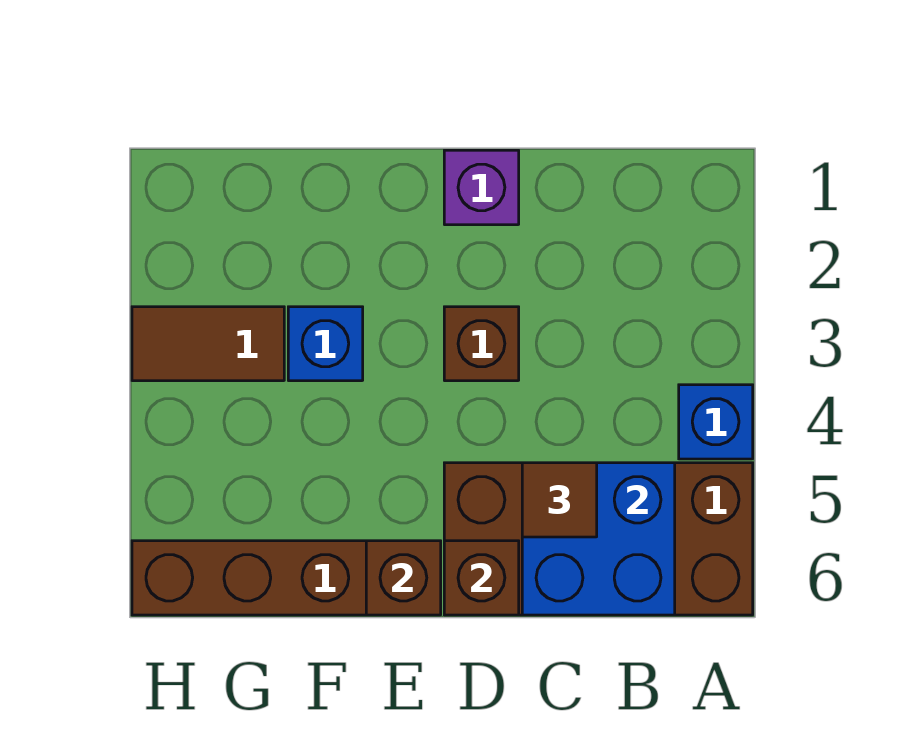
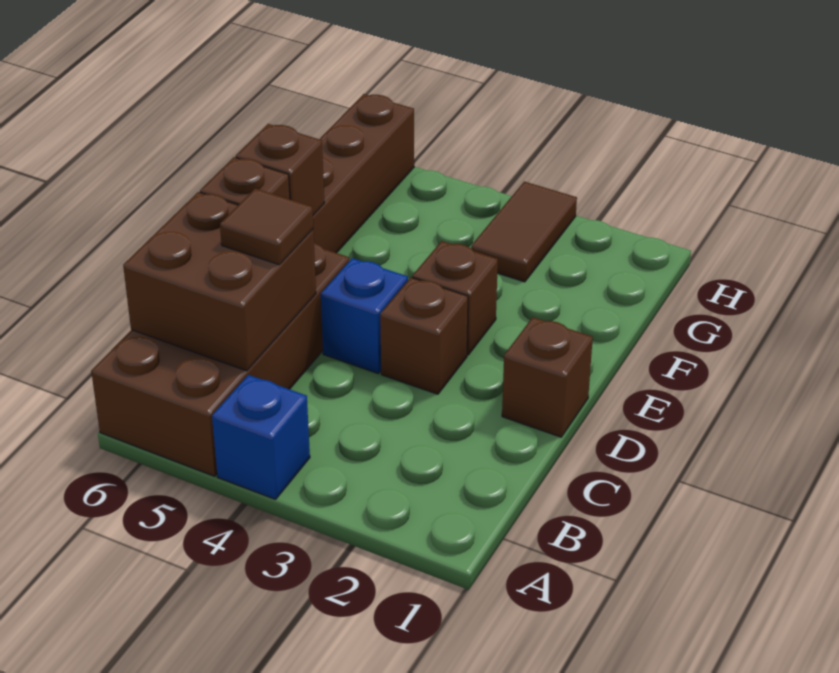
blue brick B5:C6 level 2 -> brown brick B5:C6 level 2
purple brick D1 level 1 -> brown brick D1 level 1
none -> brown brick E3 level 1
blue brick F3 level 1 -> blue brick D4 level 1

